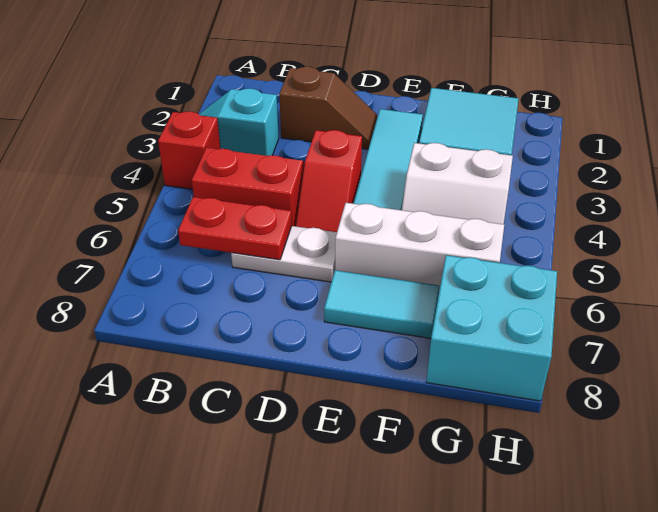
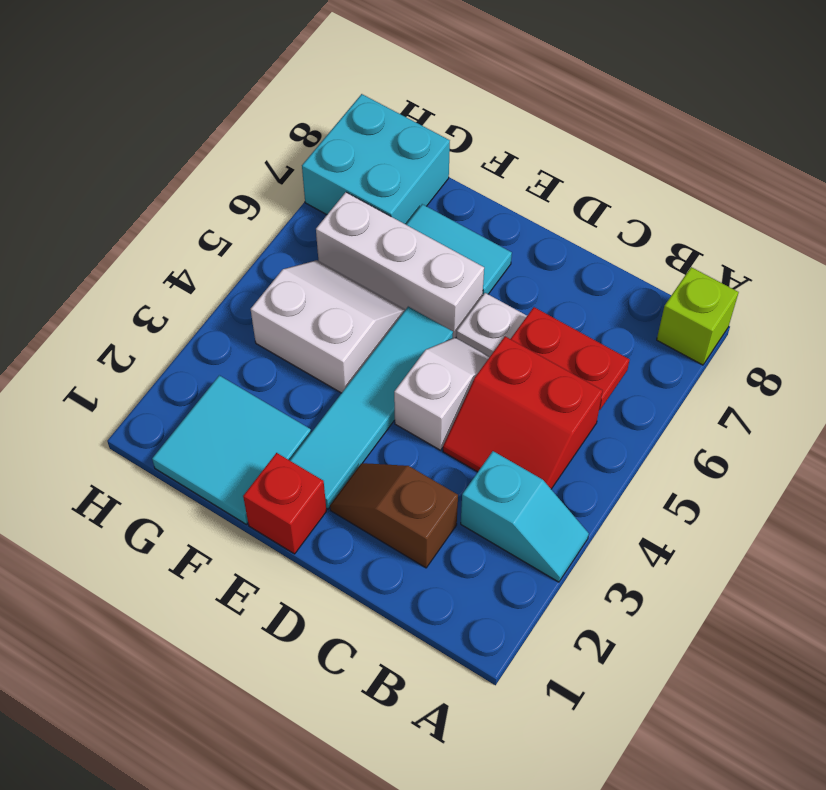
red brick A4 level 1 -> red brick E1 level 1
none -> lime brick A8 level 1
red slope D4:D5 level 1 top 4 -> white slope D4:D5 level 1 top 4

